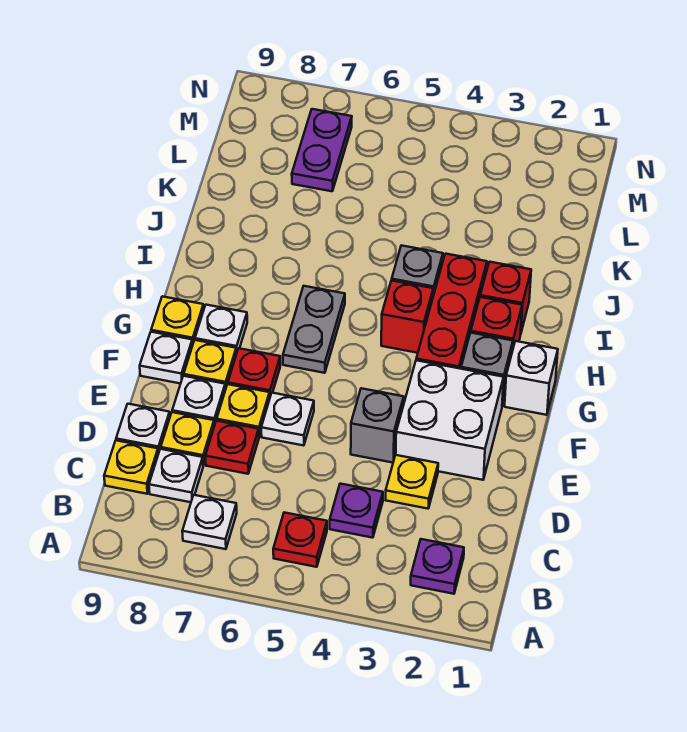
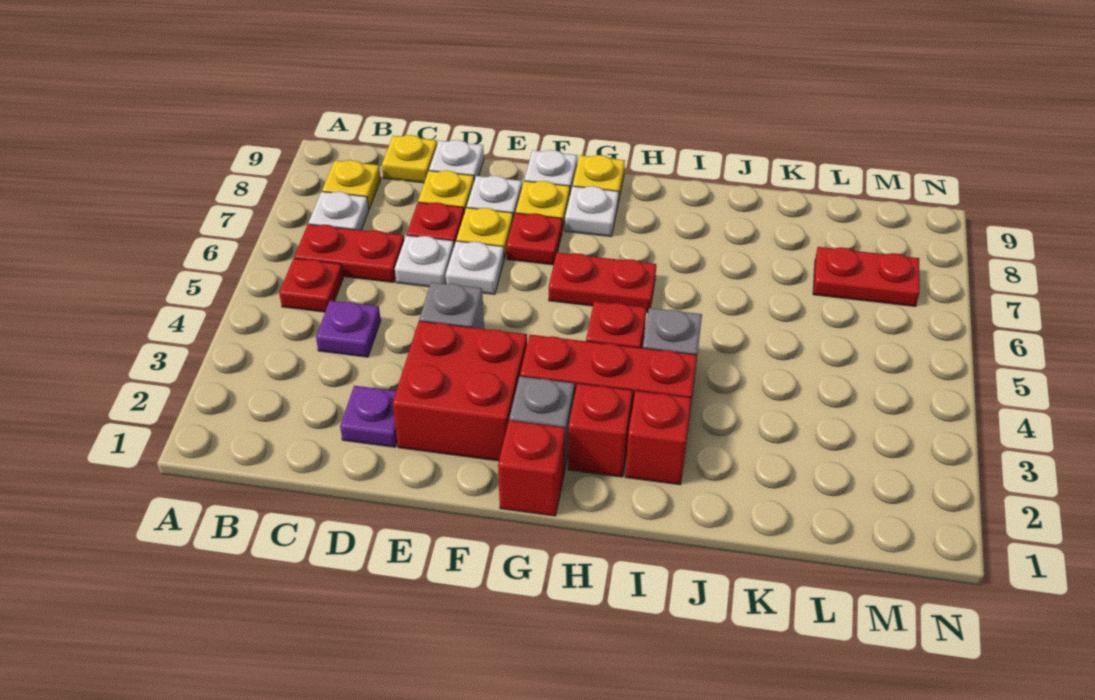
purple plate B2 level 1 -> purple plate D2 level 1
none -> red plate B6:C6 level 1
white plate C8 level 1 -> white plate D6 level 1
yellow plate D3 level 1 -> yellow plate B8 level 1
white brick E2:F3 level 1 -> red brick E2:F3 level 1
white brick G1 level 1 -> red brick G1 level 1
grey plate G6:H6 level 1 -> red plate G6:H6 level 1
purple plate L7:M7 level 1 -> red plate L7:M7 level 1

